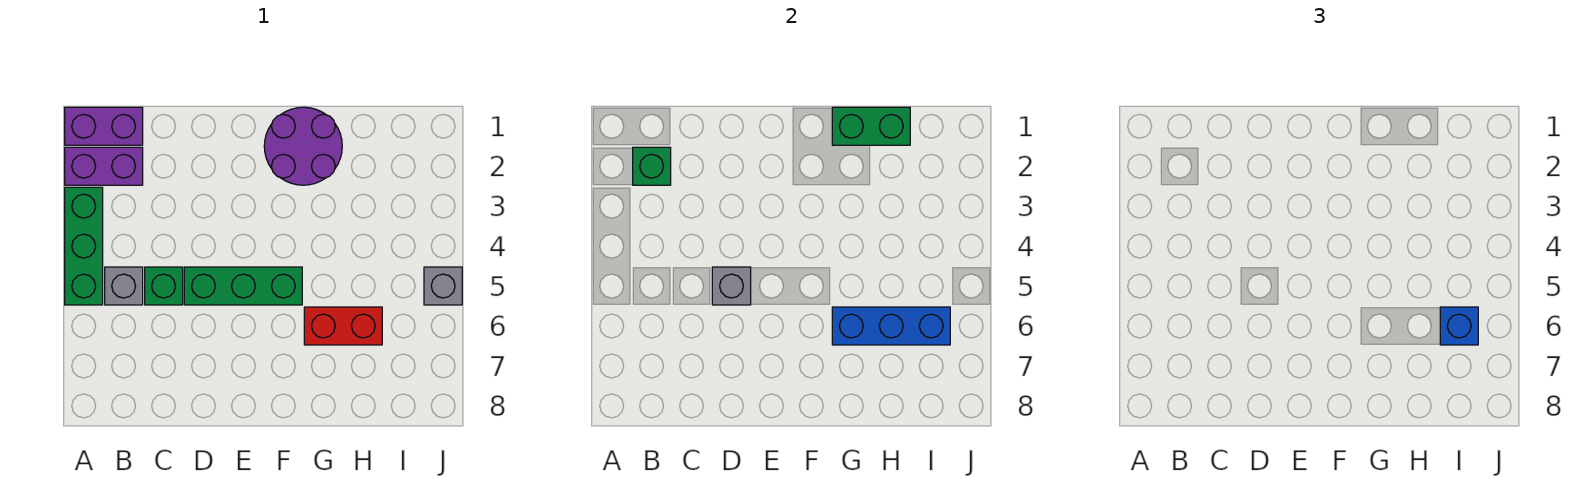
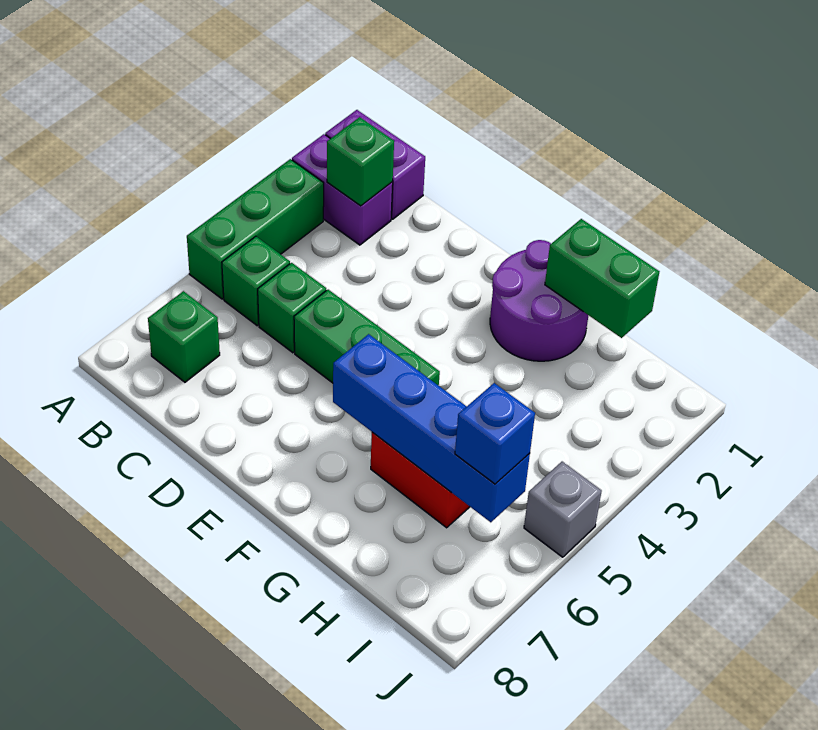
grey brick B5 level 1 -> green brick B5 level 1
none -> green brick B7 level 1
grey brick D5 level 2 -> none
blue brick G6:I6 level 2 -> blue brick F6:I6 level 2

